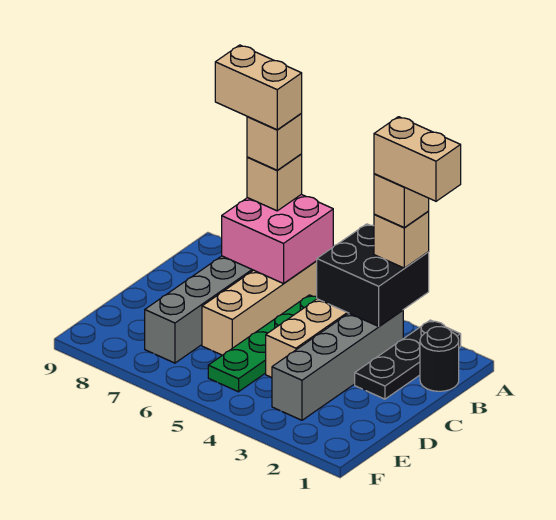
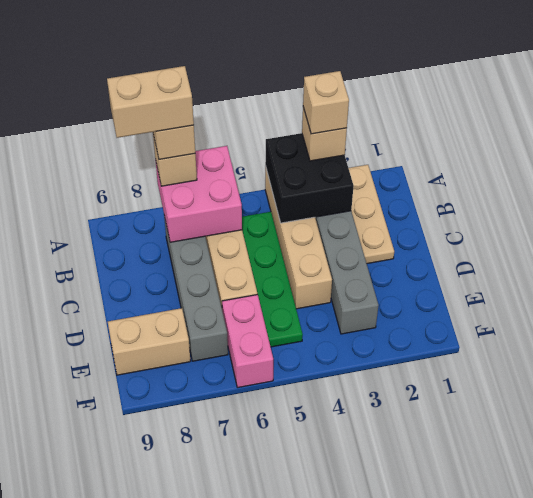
black plate A2:C2 level 1 -> tan plate A2:C2 level 1
tan brick A2:A3 level 5 -> tan brick E8:E9 level 1
black round brick B1 level 1 -> none
none -> pink brick E6:F6 level 1

